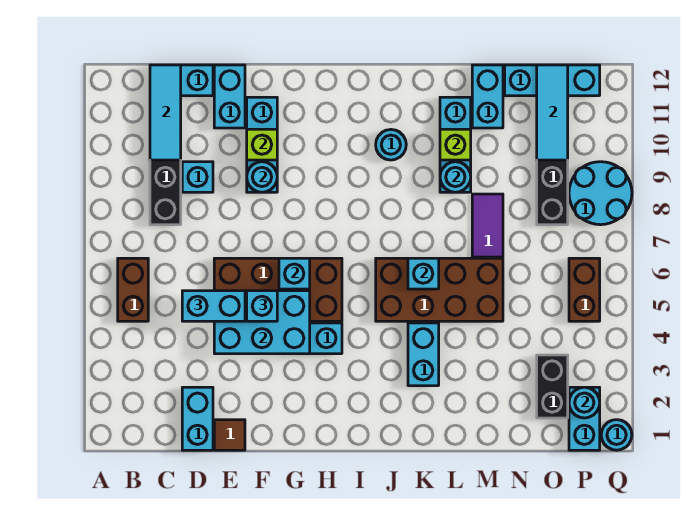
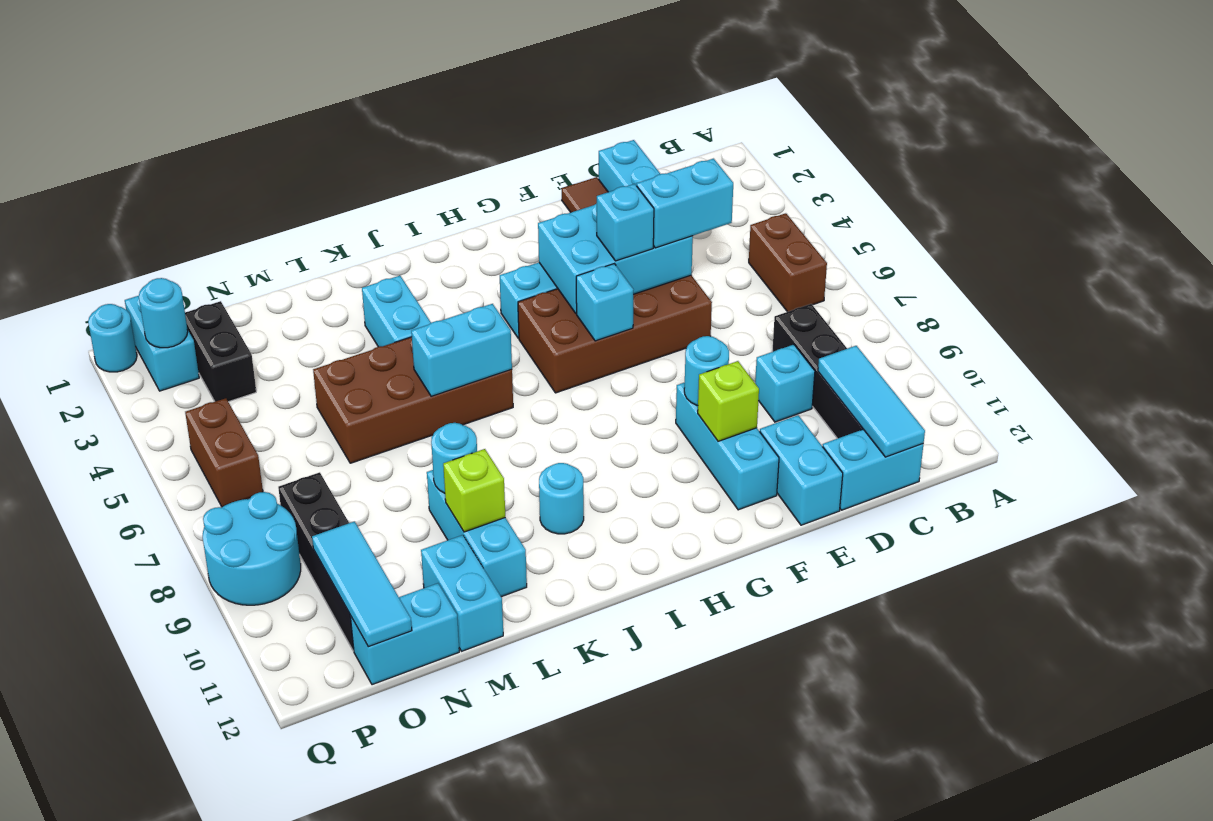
cyan brick K6 level 2 -> cyan brick J6:K6 level 2
purple tile M7:M8 level 1 -> none
cyan brick N12:P12 level 1 -> cyan brick N12:O12 level 1

